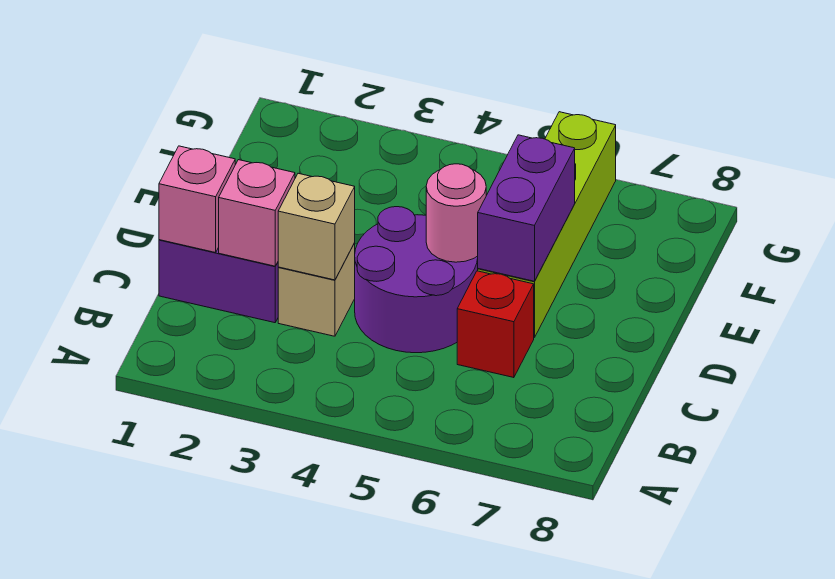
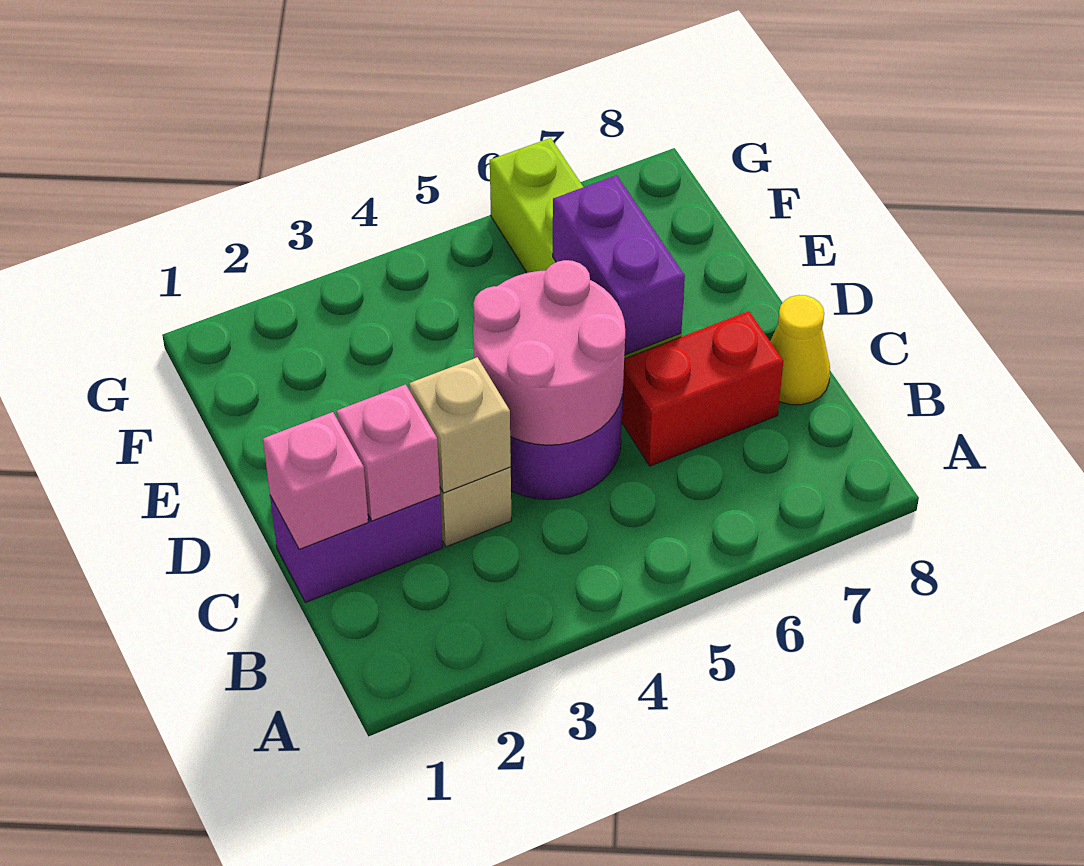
red brick C6 level 1 -> red brick C6:C7 level 1
none -> yellow cone C8 level 1
pink round brick D5 level 2 -> pink round brick C4:D5 level 2

